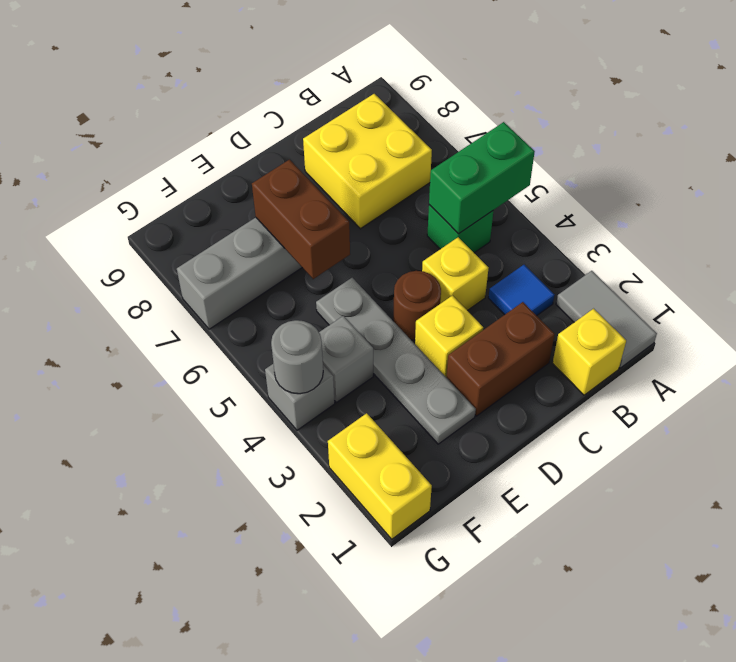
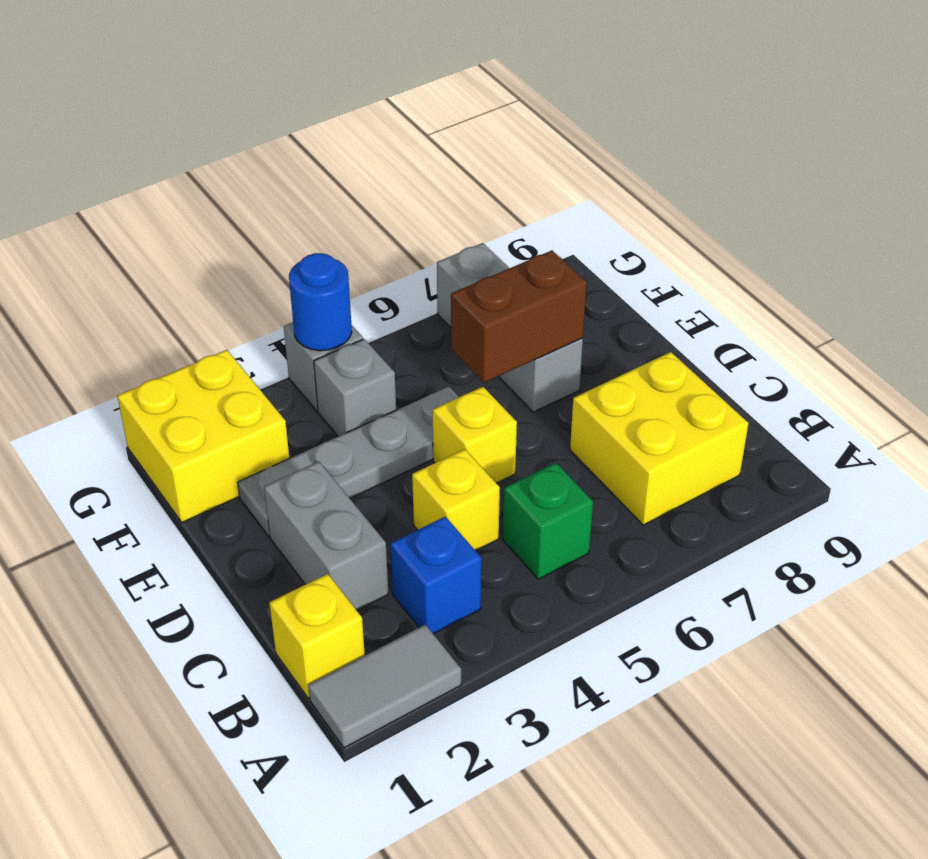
green brick A5:B5 level 2 -> none
blue tile B3 level 1 -> blue brick B3 level 1
brown brick C2:D2 level 1 -> grey brick C2:D2 level 1
yellow brick D3 level 1 -> yellow brick D5 level 1
brown round brick D4 level 1 -> none
yellow brick G1:G2 level 1 -> yellow brick F1:G2 level 1
grey round brick G4 level 2 -> blue round brick G4 level 2

